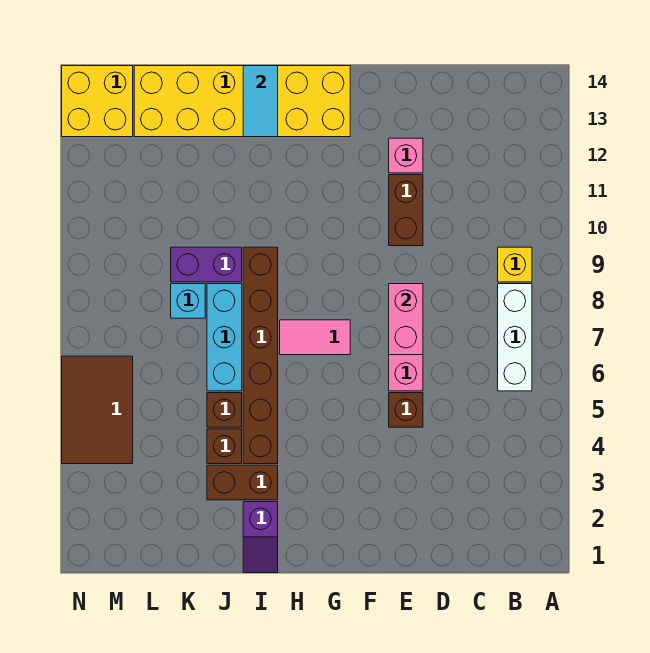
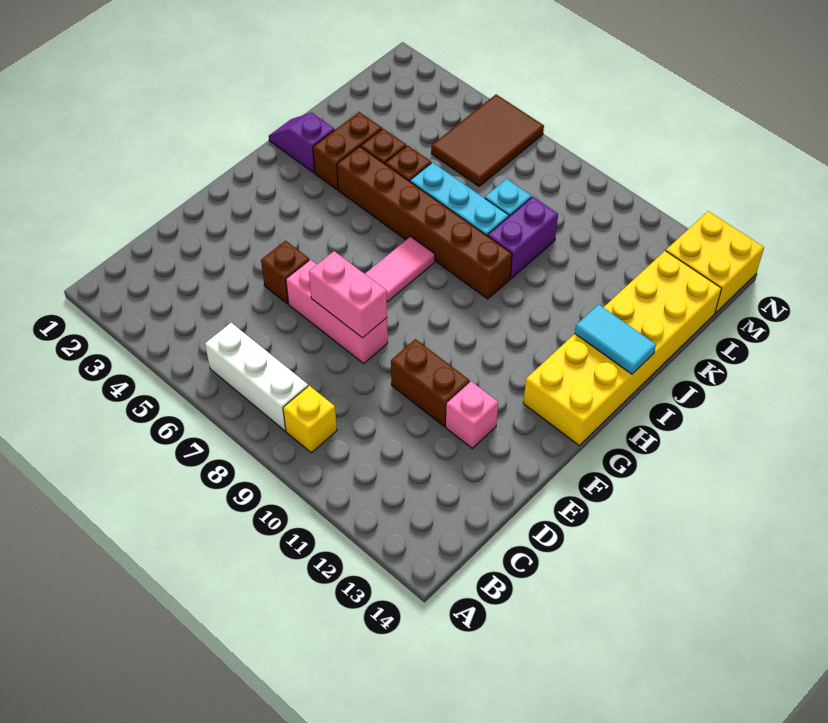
brown tile M4:N6 level 1 -> brown tile L5:N6 level 1

